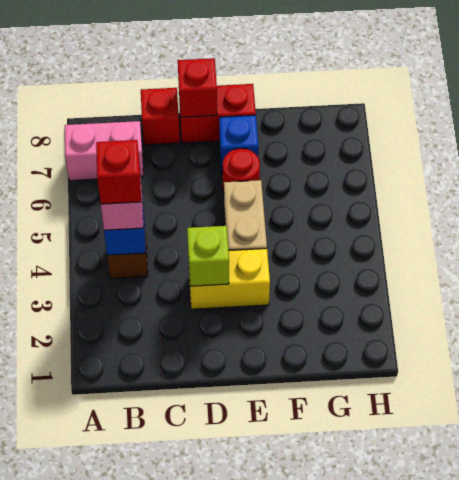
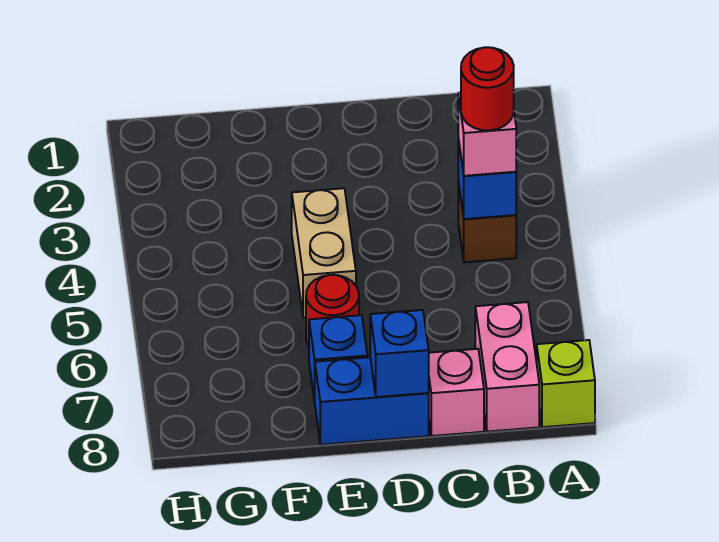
pink brick A7:B7 level 1 -> pink brick B7:B8 level 1
red brick B4 level 4 -> red round brick B4 level 4
red brick C8 level 1 -> pink brick C8 level 1
yellow brick D3:E3 level 1 -> none
lime brick D3 level 2 -> lime brick A8 level 1
red brick D8:E8 level 1 -> blue brick D8:E8 level 1
red brick D8 level 2 -> blue brick D8 level 2

